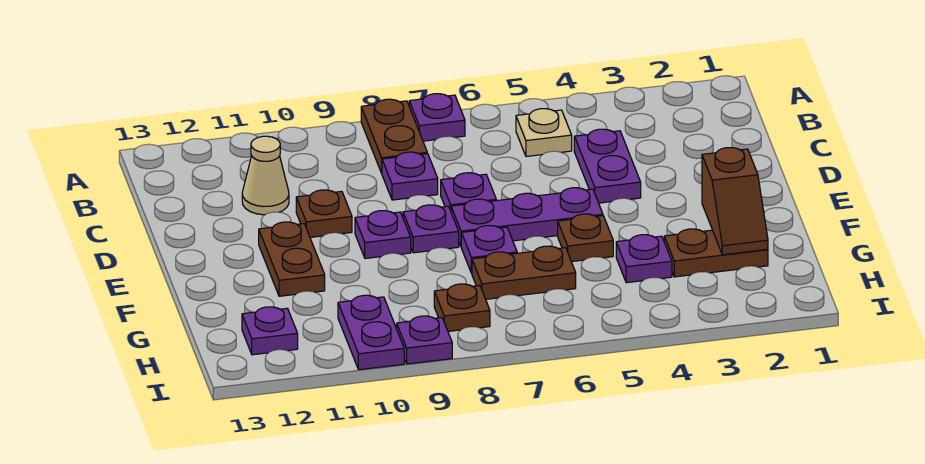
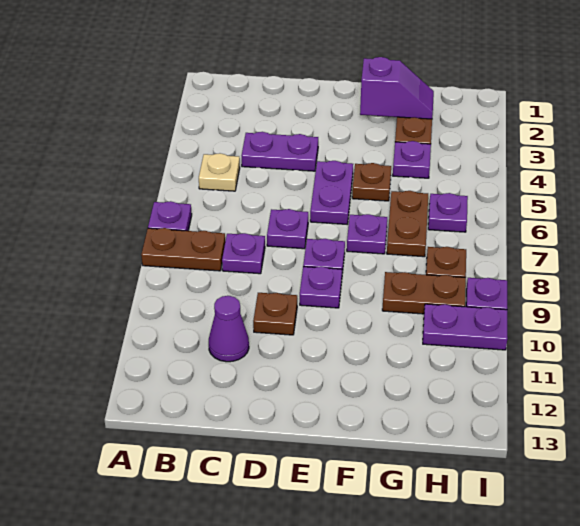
tan cone C11 level 1 -> purple cone C11 level 1
purple plate E5:E7 level 1 -> purple plate E5:E6 level 1
brown plate E11:F11 level 1 -> brown plate G9:H9 level 1
brown slope F2:G2 level 2 top F -> purple slope F2:G2 level 2 top F
purple plate H12 level 1 -> purple plate H6 level 1

